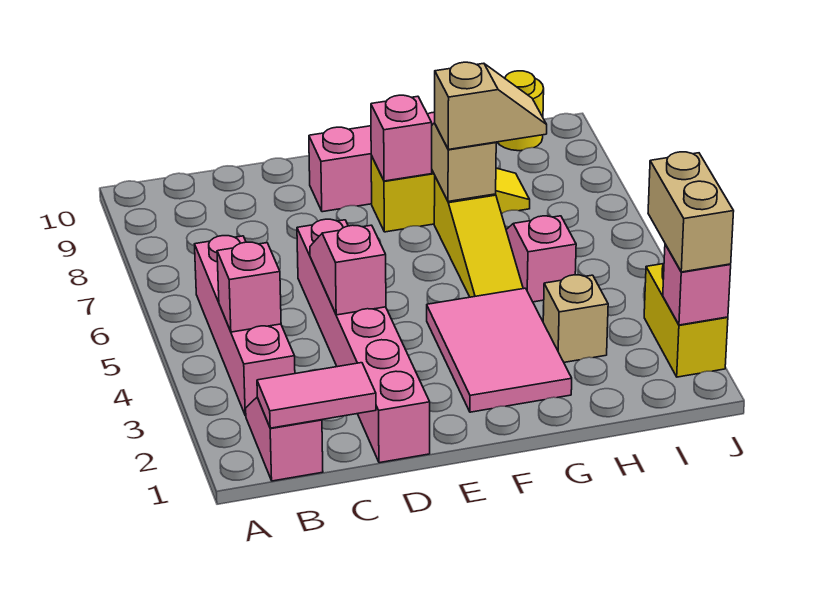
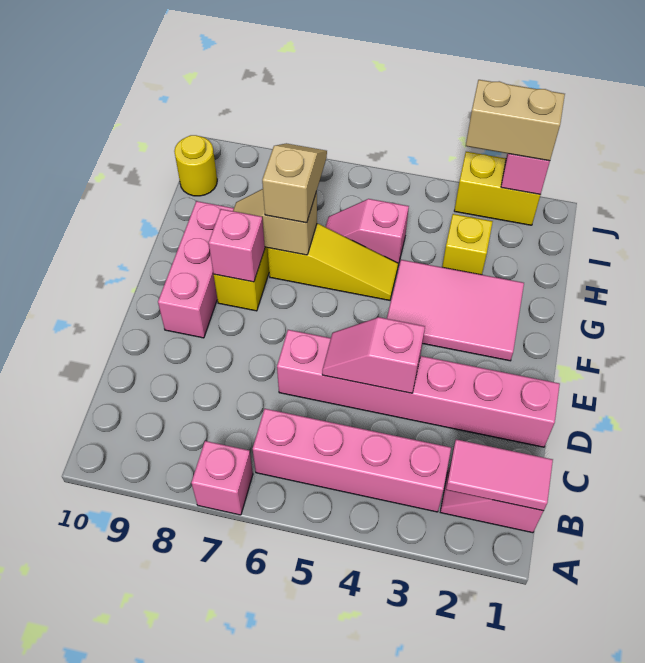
pink tile B1:C1 level 2 -> pink tile B1:B2 level 2
pink brick B4 level 2 -> pink brick A7 level 1
tan brick H3 level 1 -> yellow brick H3 level 1

